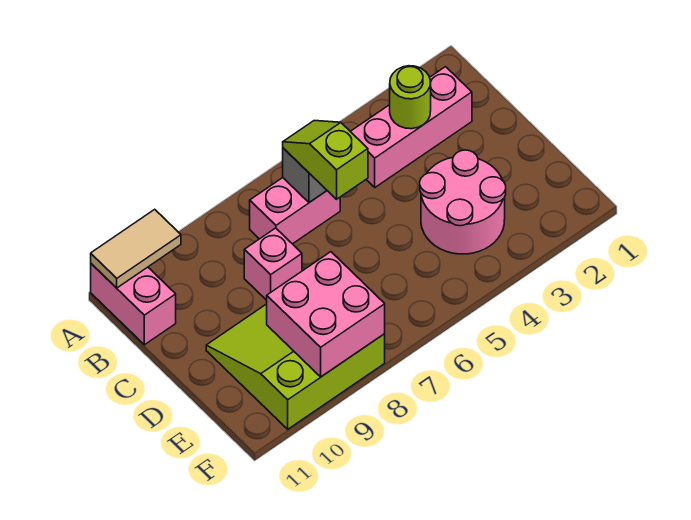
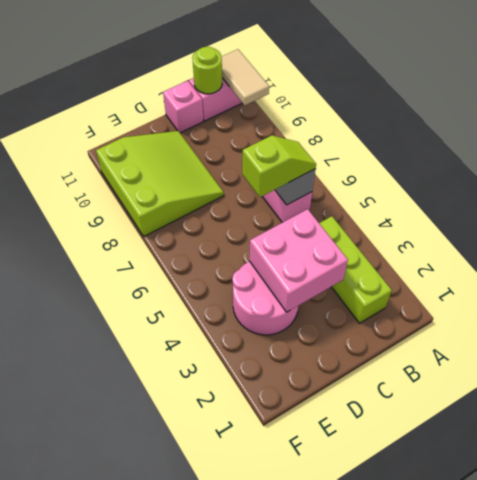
pink brick B2:B4 level 1 -> lime brick B2:B4 level 1
lime round brick B3 level 2 -> lime round brick B11 level 2
pink brick C8 level 1 -> pink brick C11 level 1
pink brick E8:F9 level 2 -> pink brick C3:D4 level 2

